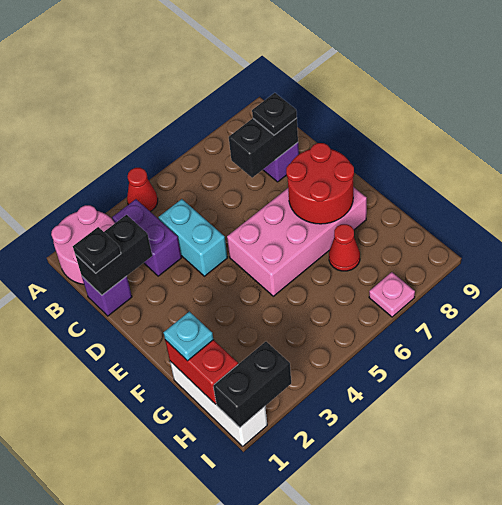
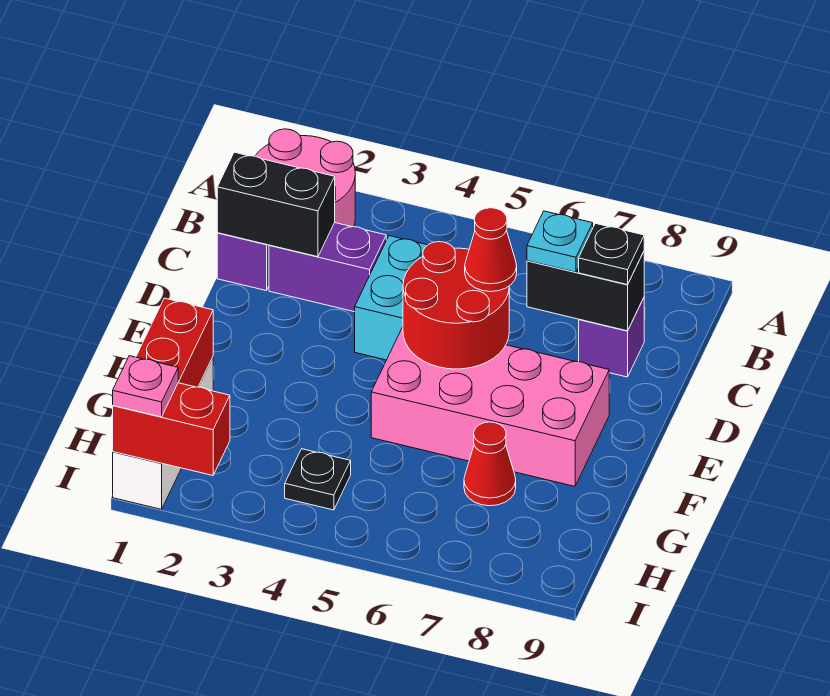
red cone A4 level 1 -> red cone D6 level 3
purple brick B3:C3 level 1 -> purple brick C2:C3 level 1
black plate C1 level 3 -> black plate H4 level 1
red round brick E7:F8 level 2 -> red round brick D5:E6 level 2
cyan plate G1 level 3 -> cyan plate C7 level 3
black brick I1:I2 level 2 -> red brick I1:I2 level 2
pink plate I7 level 1 -> pink plate I1 level 3

